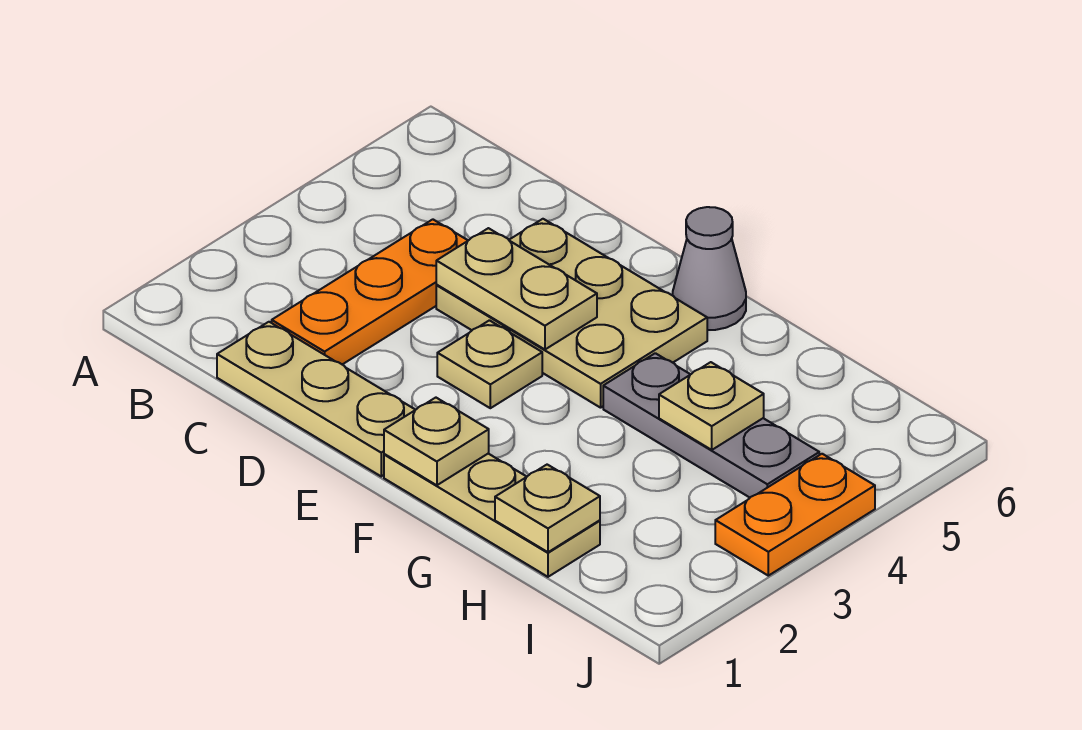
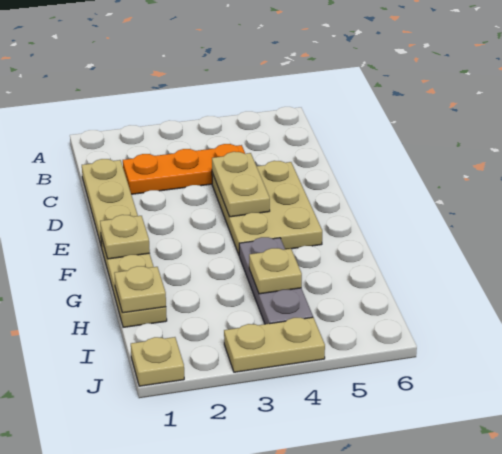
tan plate E3 level 1 -> tan plate J1 level 1
grey cone F6 level 1 -> none
orange plate J3:J4 level 1 -> tan plate J3:J4 level 1

